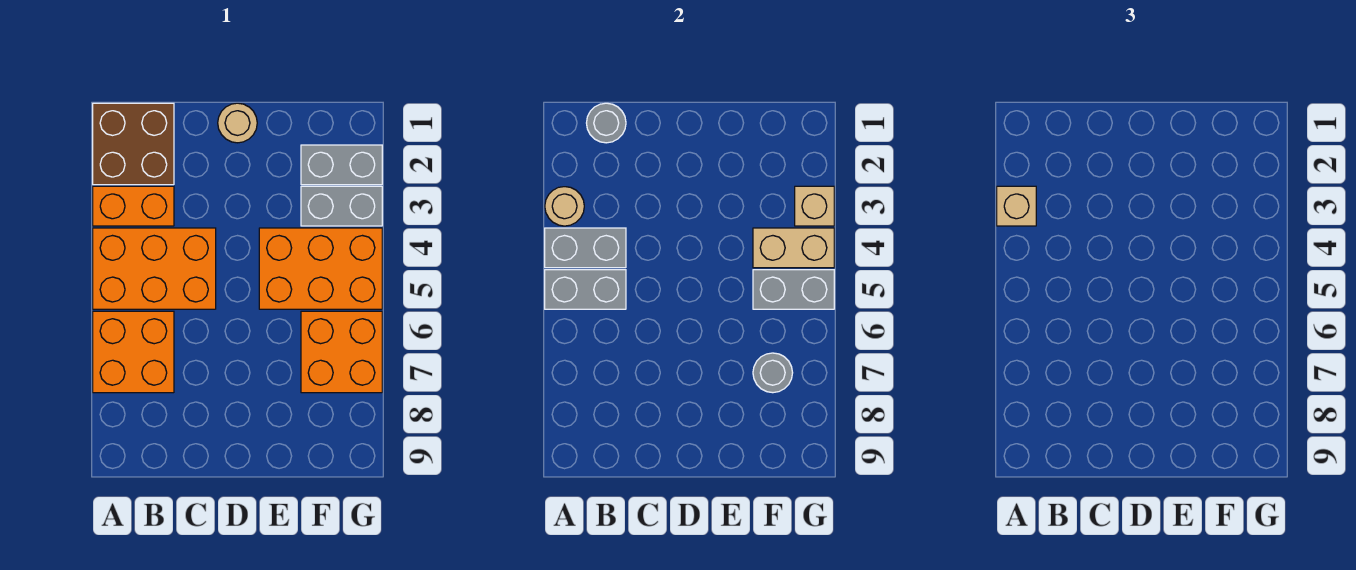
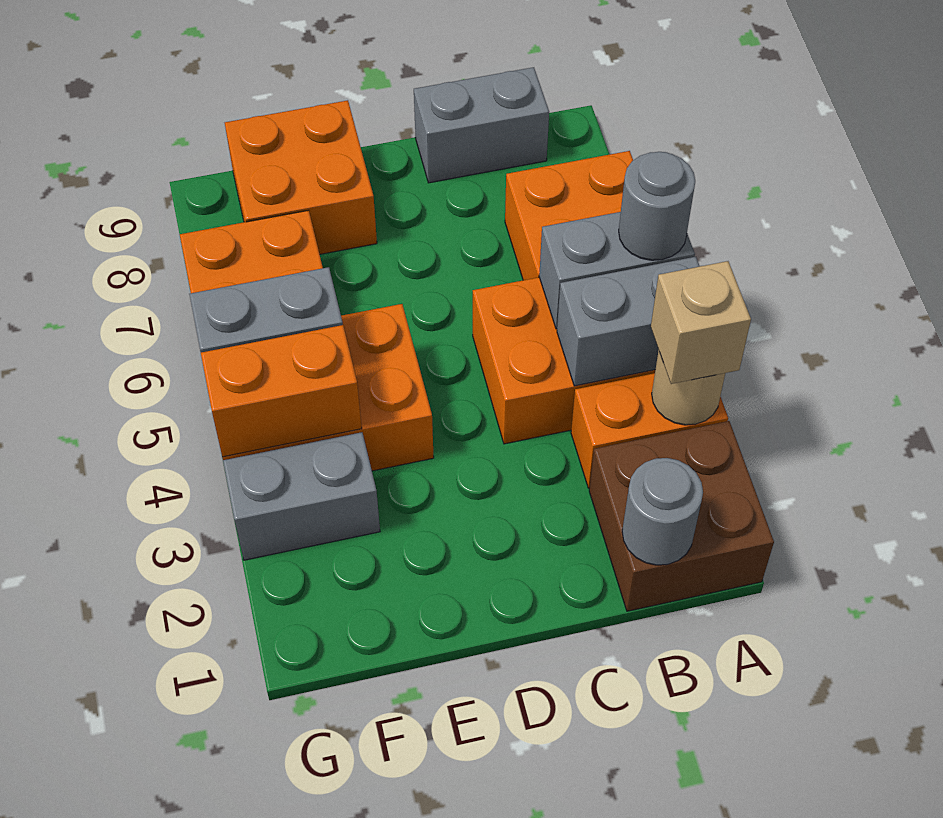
tan round brick D1 level 1 -> none
none -> orange brick E8:F9 level 1
grey brick F2:G2 level 1 -> grey brick B9:C9 level 1
tan brick F4:G4 level 2 -> orange brick F4:G4 level 2
grey round brick F7 level 2 -> grey round brick A5 level 3
tan brick G3 level 2 -> none

